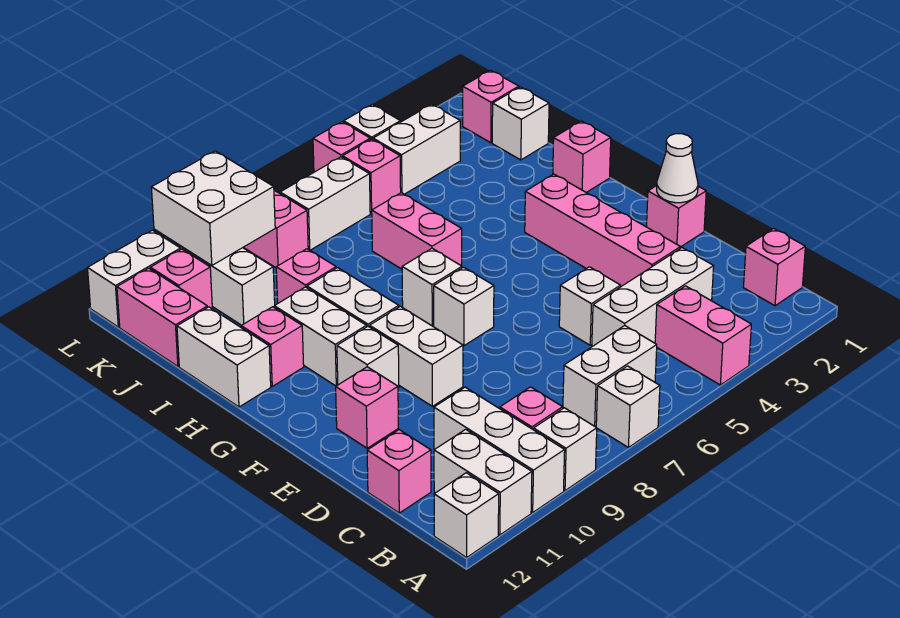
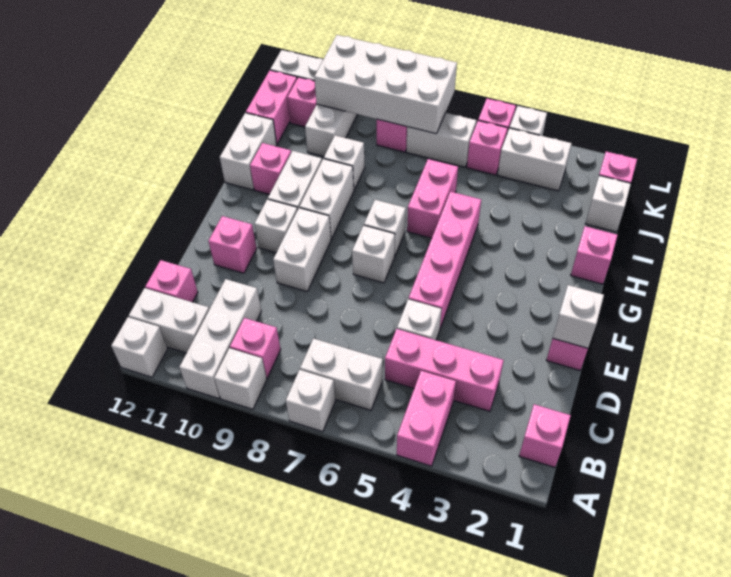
white brick A11:B11 level 1 -> white brick B11:B12 level 1
white brick C3:C5 level 1 -> pink brick C3:C5 level 1
pink brick D3:G3 level 1 -> pink brick E5:H5 level 1
white cone E1 level 2 -> white brick E1 level 2
pink brick I9 level 1 -> white brick I9 level 1
white brick K9:L10 level 2 -> white brick K7:L10 level 2

